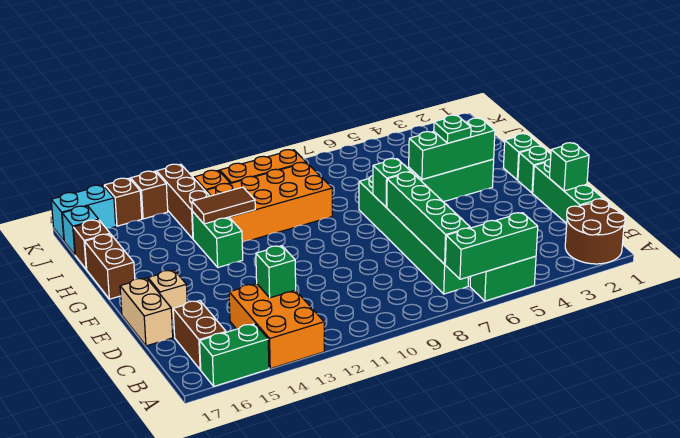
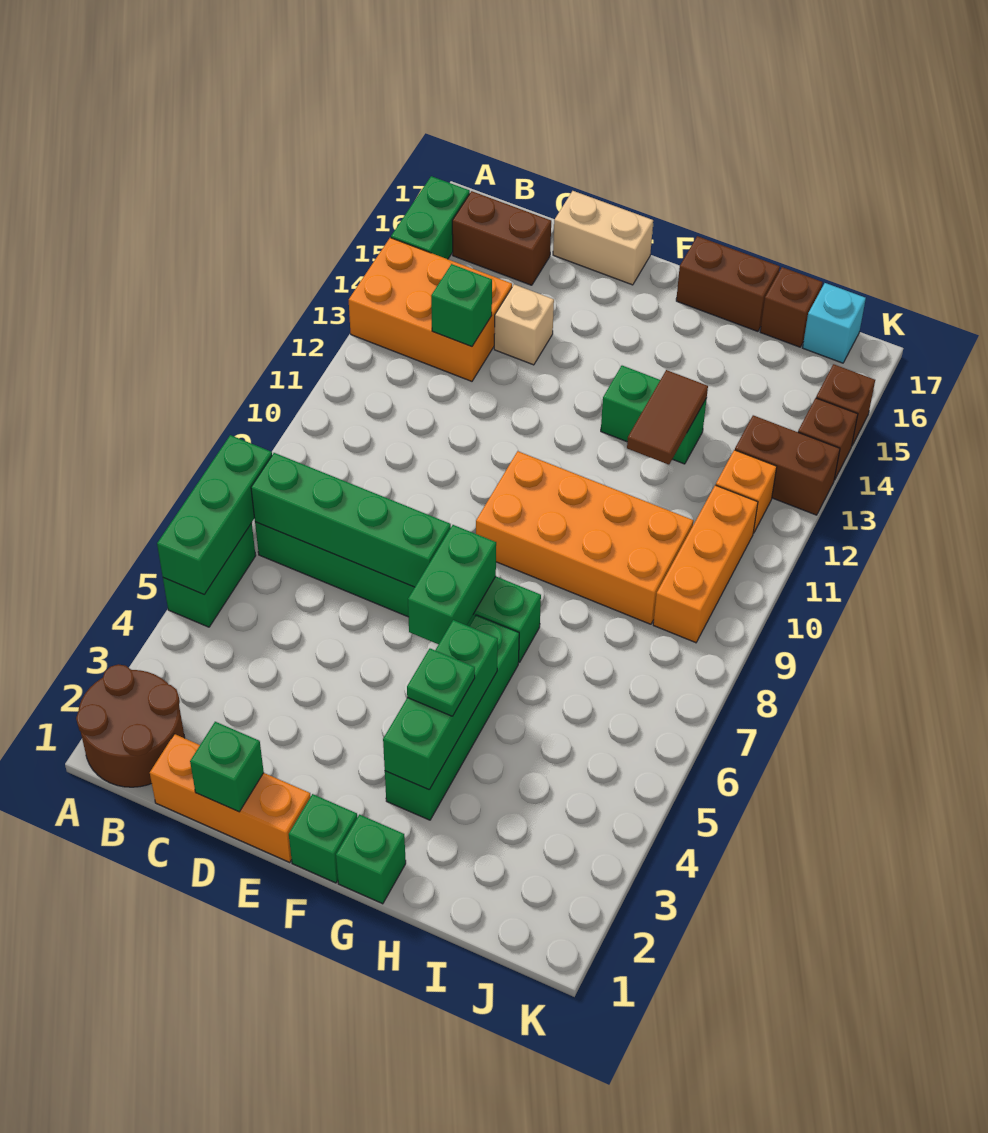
green brick C1:E1 level 1 -> orange brick C1:E1 level 1
tan brick E16 level 1 -> tan brick D14 level 1
green brick F7 level 2 -> green brick F6:F7 level 2
orange brick H9:I12 level 1 -> orange brick F9:I10 level 1
brown brick I13:K13 level 1 -> brown brick J13:K13 level 1
cyan brick K16:K17 level 1 -> none

